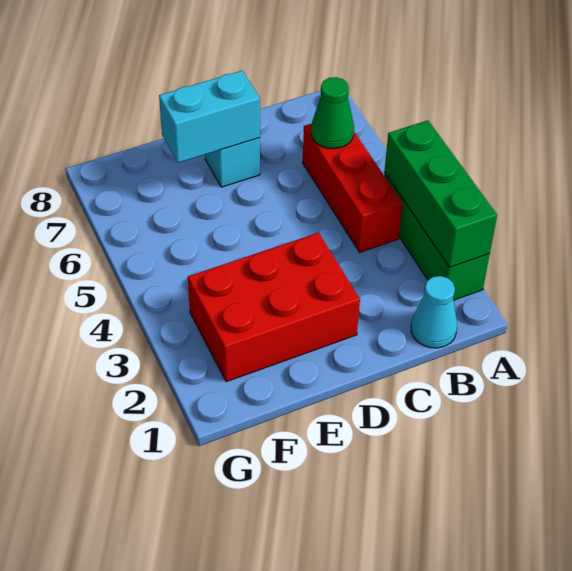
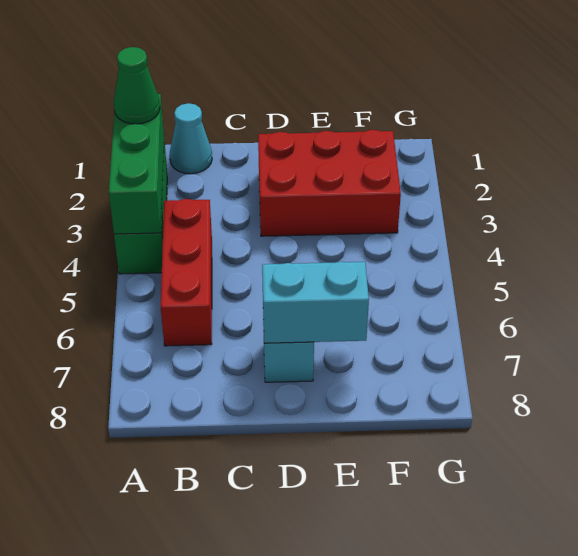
green cone B6 level 2 -> green cone A2 level 3

